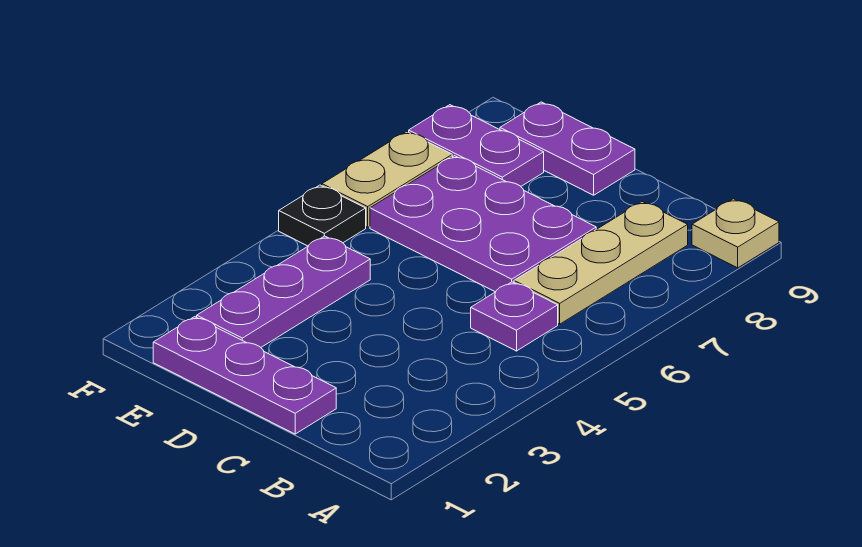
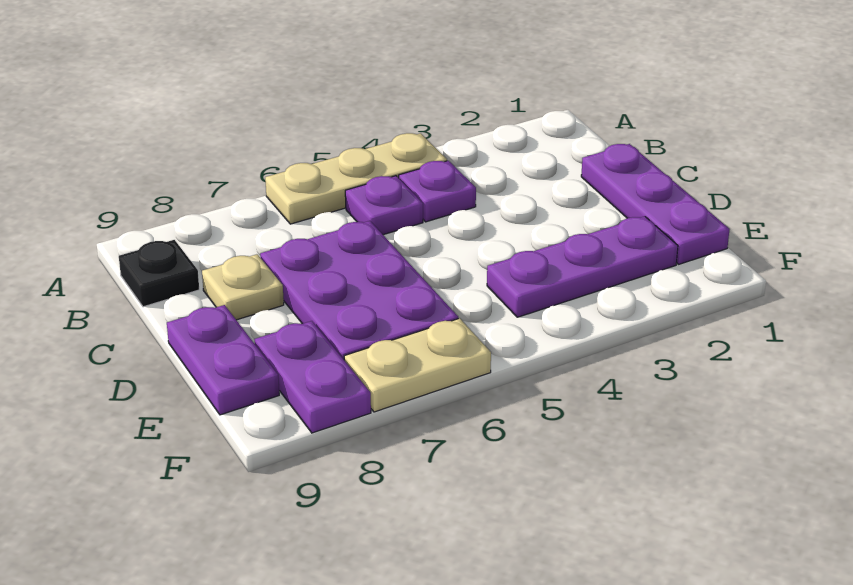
tan plate A9 level 1 -> tan plate C8 level 1
none -> purple plate B4 level 1
tan plate B6:B8 level 1 -> tan plate A4:A6 level 1
black plate F5 level 1 -> black plate B9 level 1

